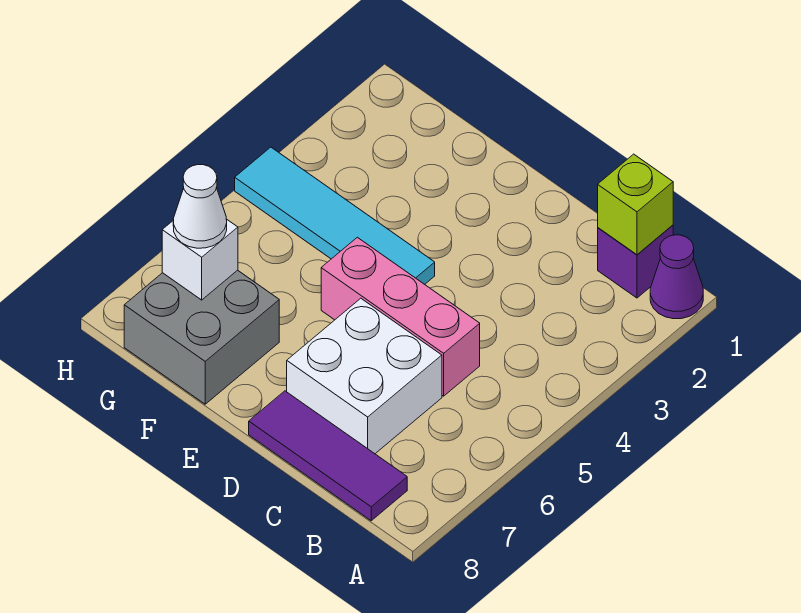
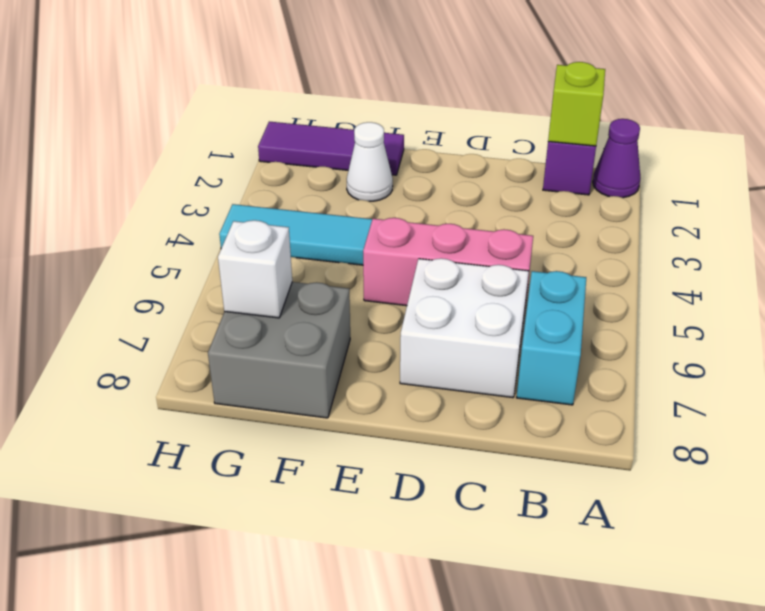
none -> cyan brick B6:B7 level 1
purple tile B8:D8 level 1 -> purple tile F1:H1 level 1
white cone G7 level 3 -> white cone F2 level 1

